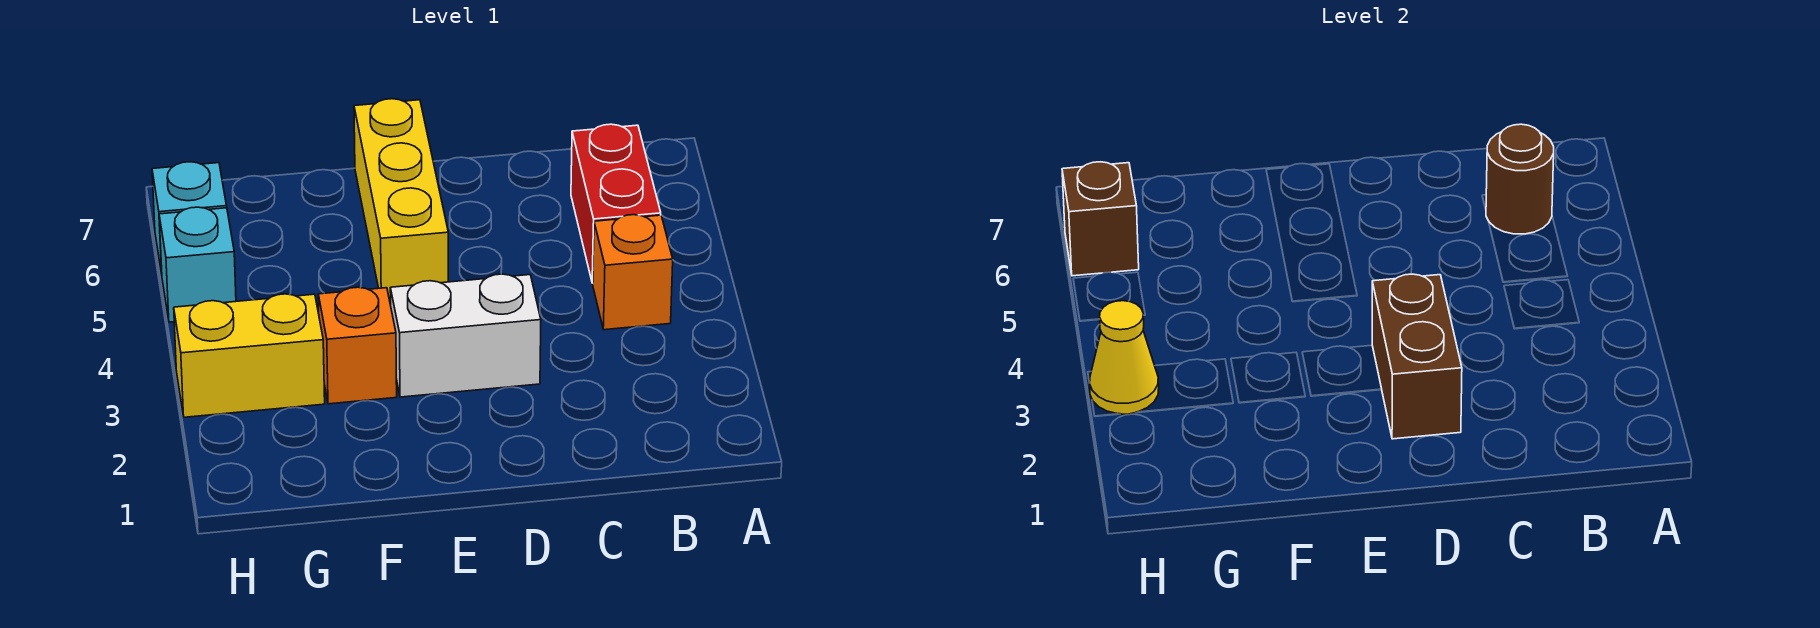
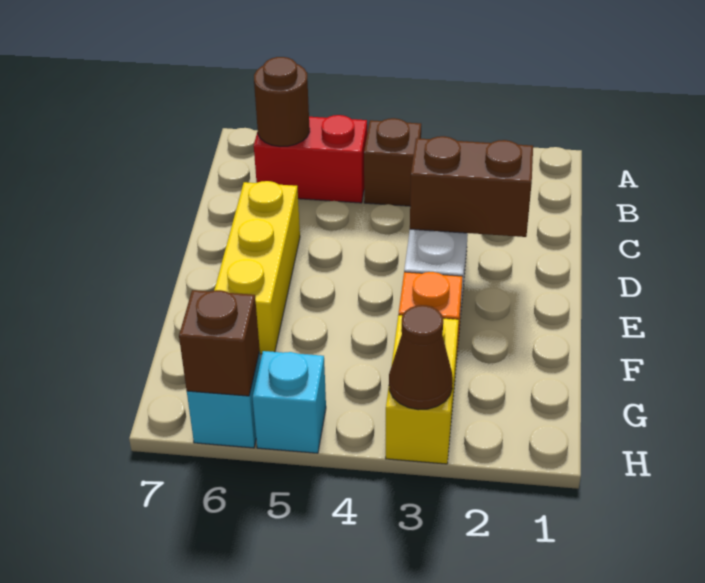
orange brick B4 level 1 -> brown brick B4 level 1
yellow brick E5:E7 level 1 -> yellow brick D6:F6 level 1
yellow cone H3 level 2 -> brown cone H3 level 2

